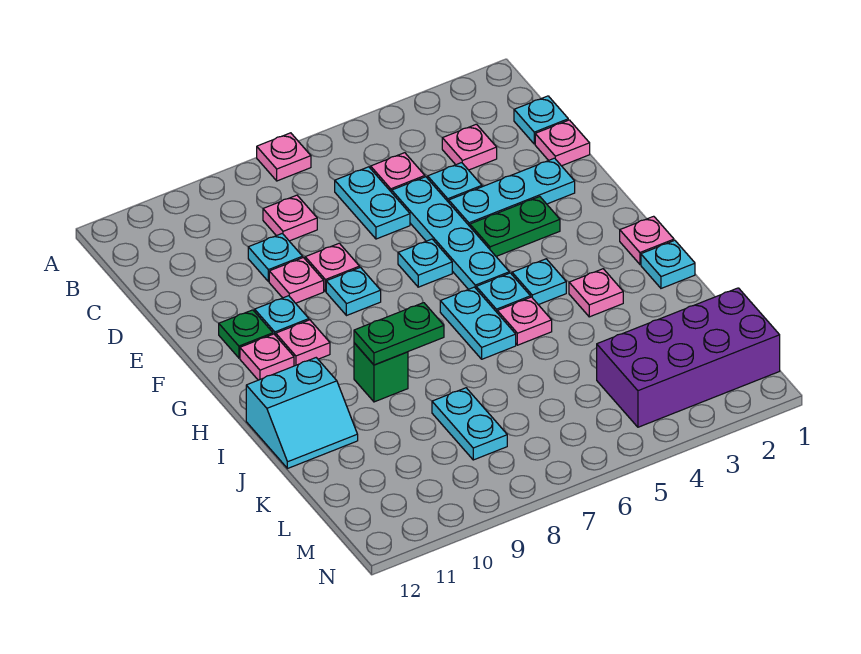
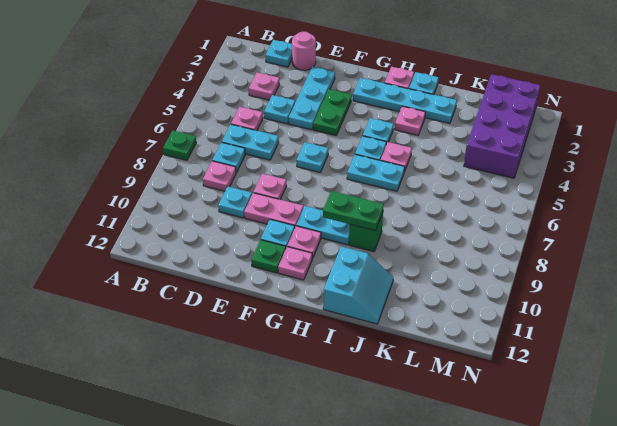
pink plate A7 level 1 -> green plate A7 level 1
pink plate D1 level 1 -> pink round brick D1 level 1
cyan plate D5:G5 level 1 -> cyan plate G2:J2 level 1
pink plate E9 level 1 -> pink plate E9:F9 level 1
cyan plate F8 level 1 -> cyan plate C7 level 1
green plate I8:I9 level 2 -> green plate H9:I9 level 2
cyan plate K8:L8 level 1 -> cyan plate G9:H9 level 1

